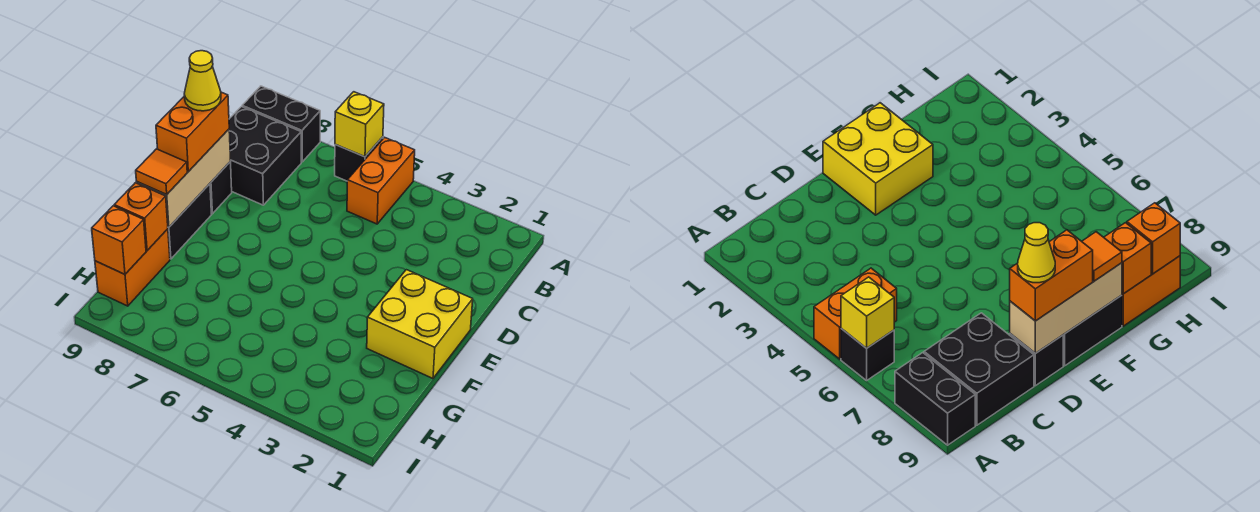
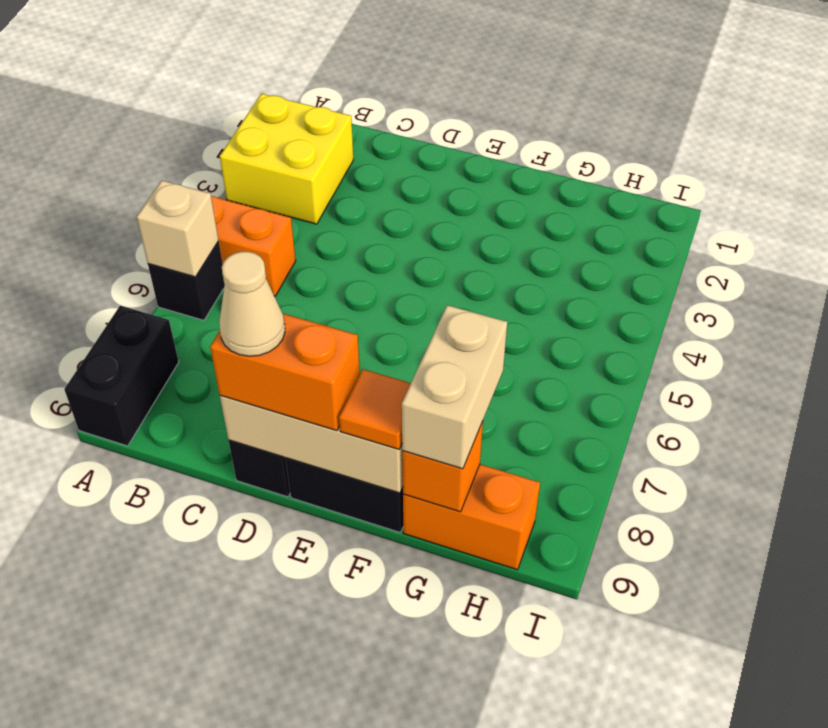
yellow brick A6 level 2 -> tan brick A6 level 2
black brick B8:C9 level 1 -> none
yellow cone D9 level 4 -> tan cone D9 level 4
yellow brick E1:F2 level 1 -> yellow brick A2:B3 level 1
none -> tan brick G8:G9 level 3
orange brick H9 level 2 -> none

